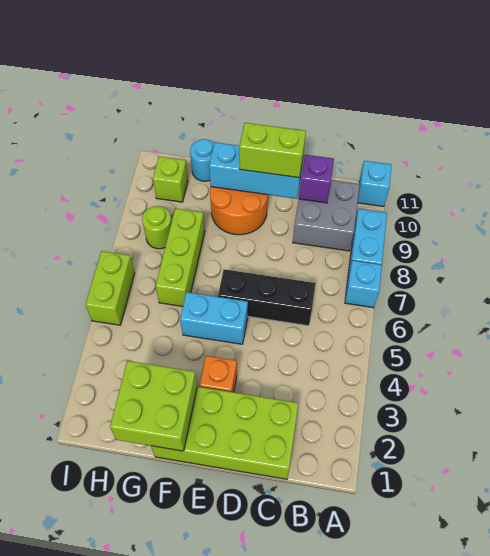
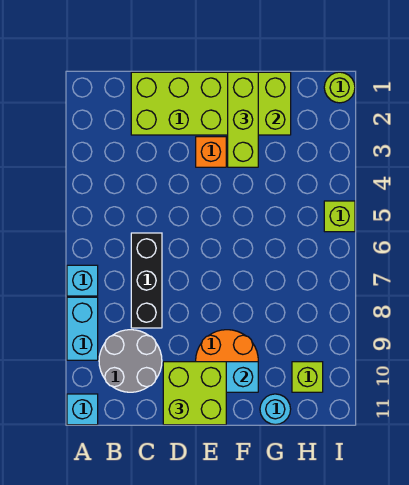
grey brick B9:C10 level 1 -> grey round brick B9:C10 level 1
black brick C6:E6 level 1 -> black brick C6:C8 level 1
purple brick C10 level 2 -> none
lime brick D10:E10 level 3 -> lime brick D10:E11 level 3
cyan brick E5:F5 level 1 -> none
lime brick G6:G8 level 1 -> lime brick F1:F3 level 3
lime round brick H8 level 1 -> lime round brick I1 level 1
lime brick I5:I6 level 1 -> lime brick I5 level 1

